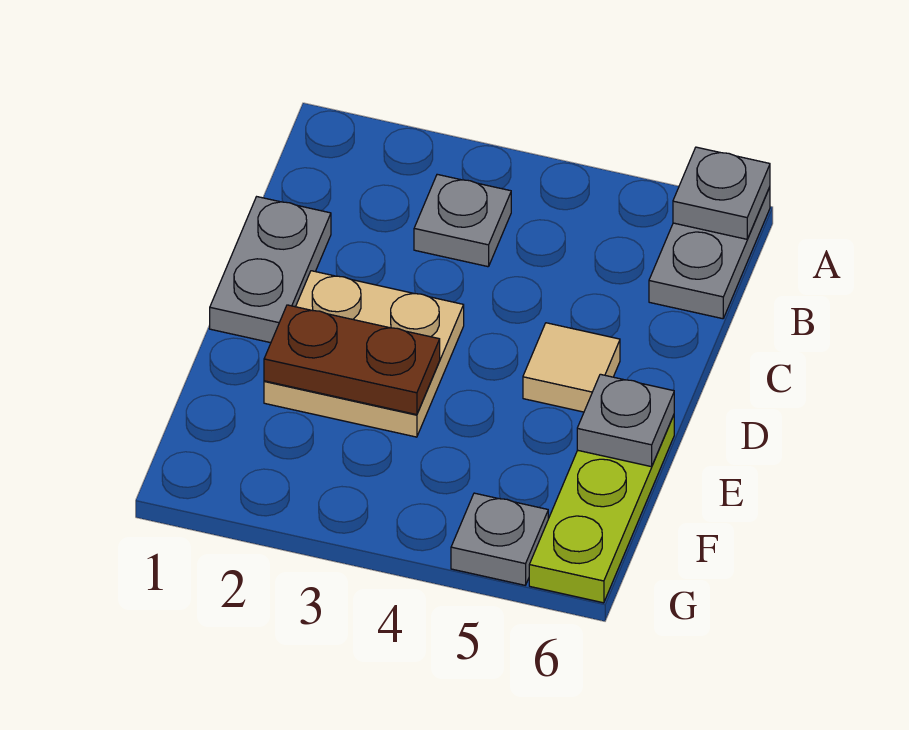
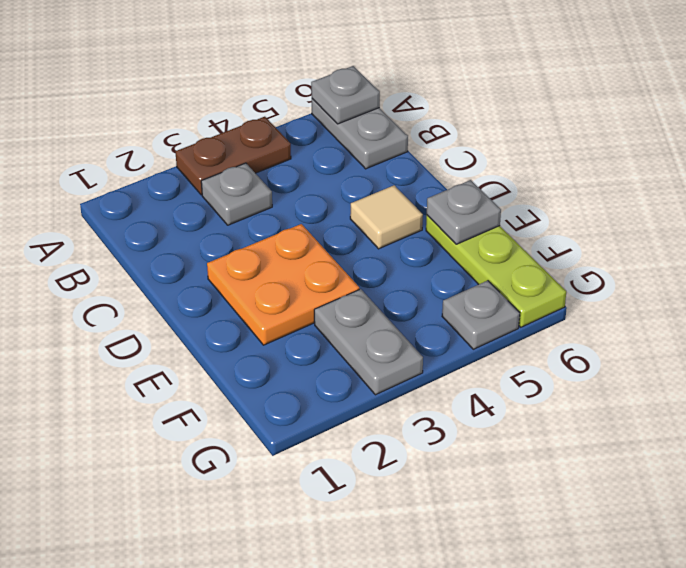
grey plate C1:D1 level 1 -> grey plate F3:G3 level 1
tan plate D2:E3 level 1 -> orange plate D2:E3 level 1
brown plate E2:E3 level 2 -> brown plate A3:A4 level 1

